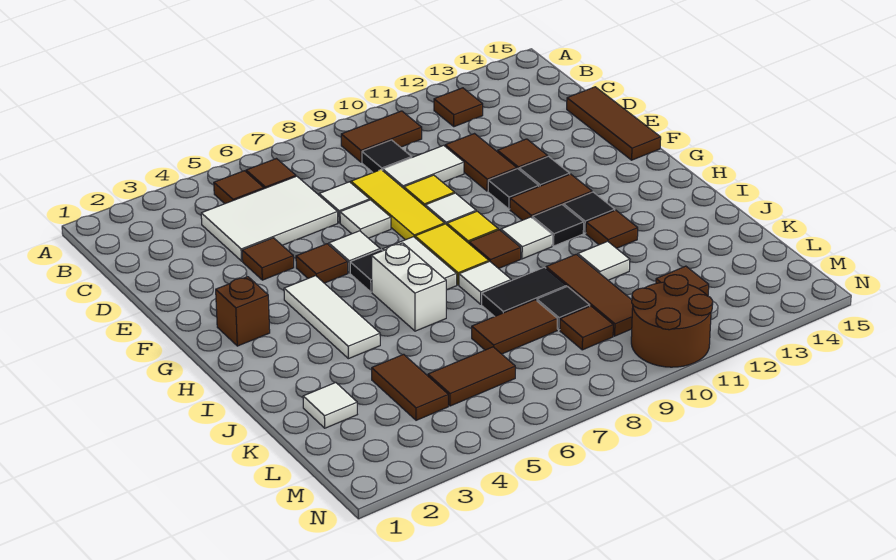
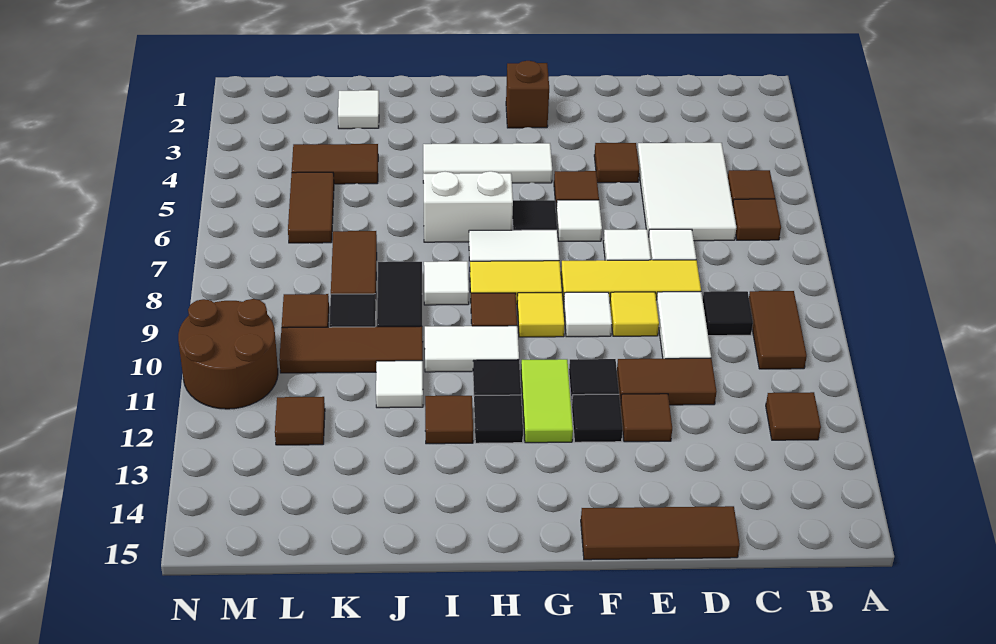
brown tile G11:G12 level 1 -> lime tile G11:G12 level 1
white tile H10 level 1 -> white tile H10:I10 level 1

